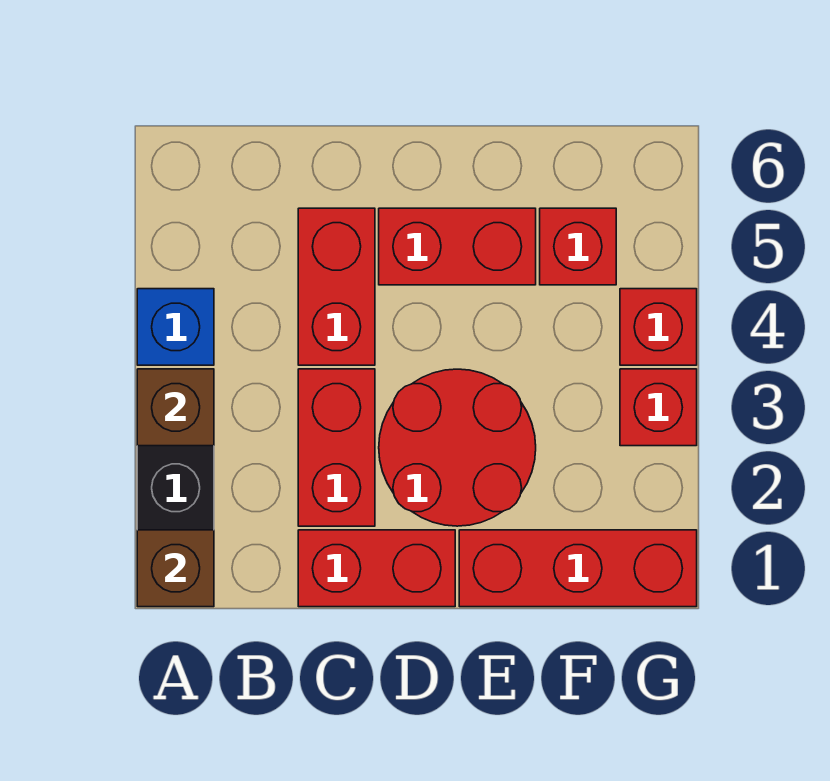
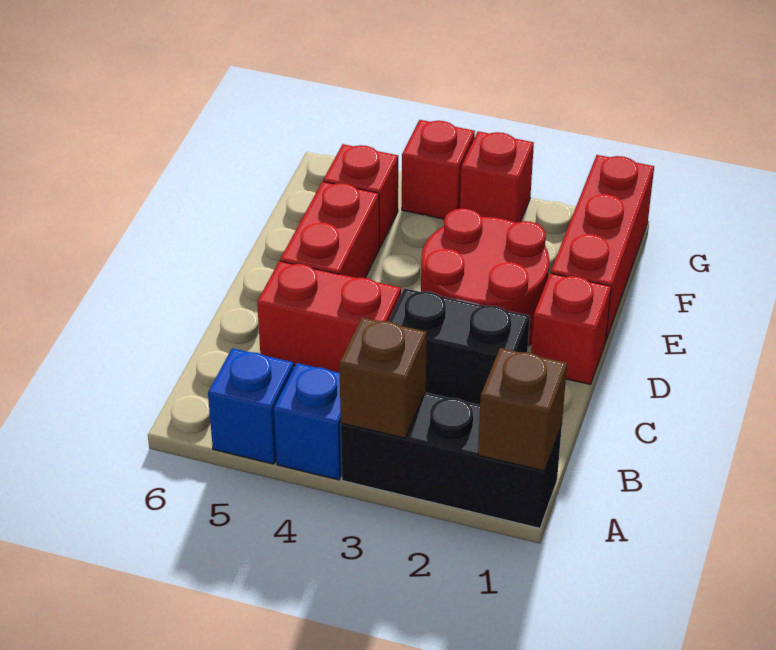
none -> blue brick A5 level 1
red brick C1:D1 level 1 -> red brick D1 level 1
red brick C2:C3 level 1 -> black brick C2:C3 level 1

